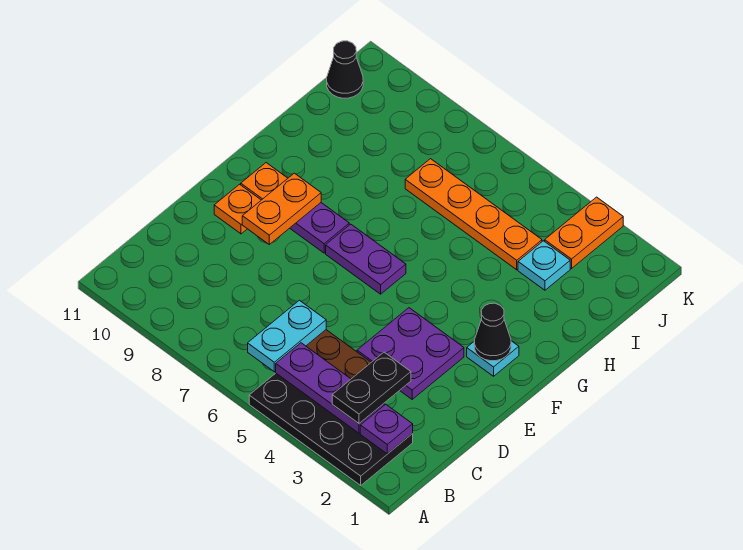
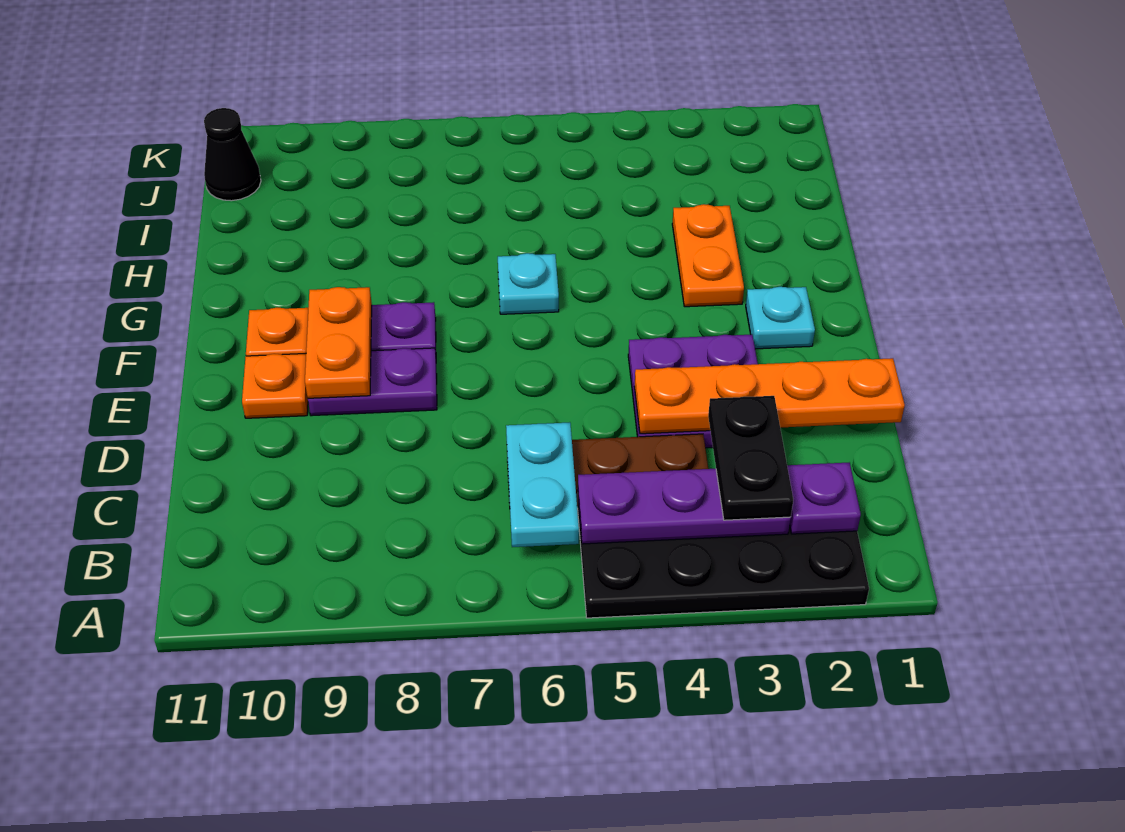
black cone F2 level 2 -> none
purple plate F6:F7 level 1 -> purple plate E8:E9 level 1
cyan plate I3 level 1 -> cyan plate G6 level 1
orange plate I4:I7 level 1 -> orange plate D1:D4 level 2
orange plate J3:K3 level 1 -> orange plate G3:H3 level 1

